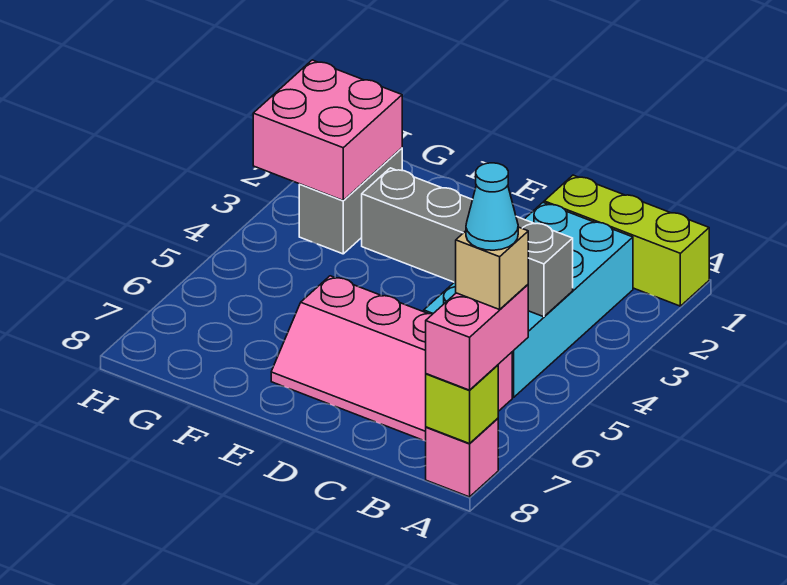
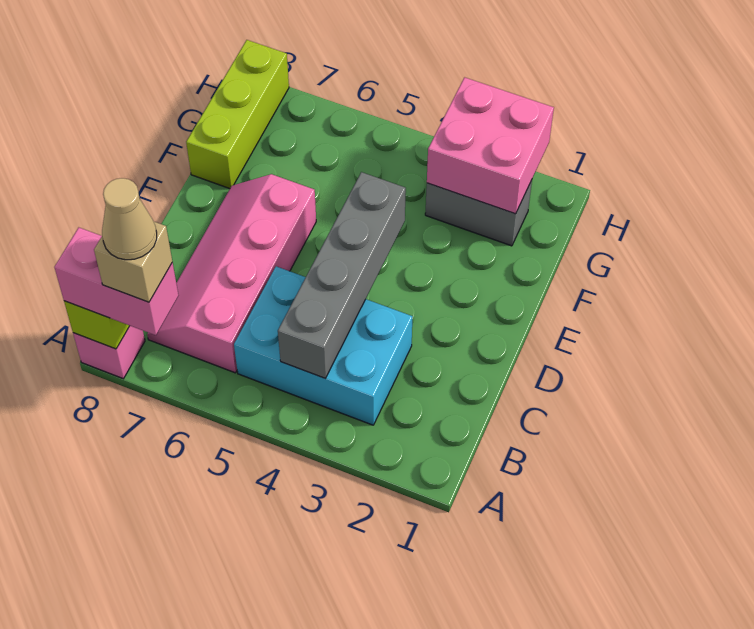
lime brick A1:C1 level 1 -> lime brick F8:H8 level 1
cyan cone A7 level 5 -> tan cone A7 level 5
cyan brick B2:C5 level 1 -> cyan brick B3:C5 level 1

